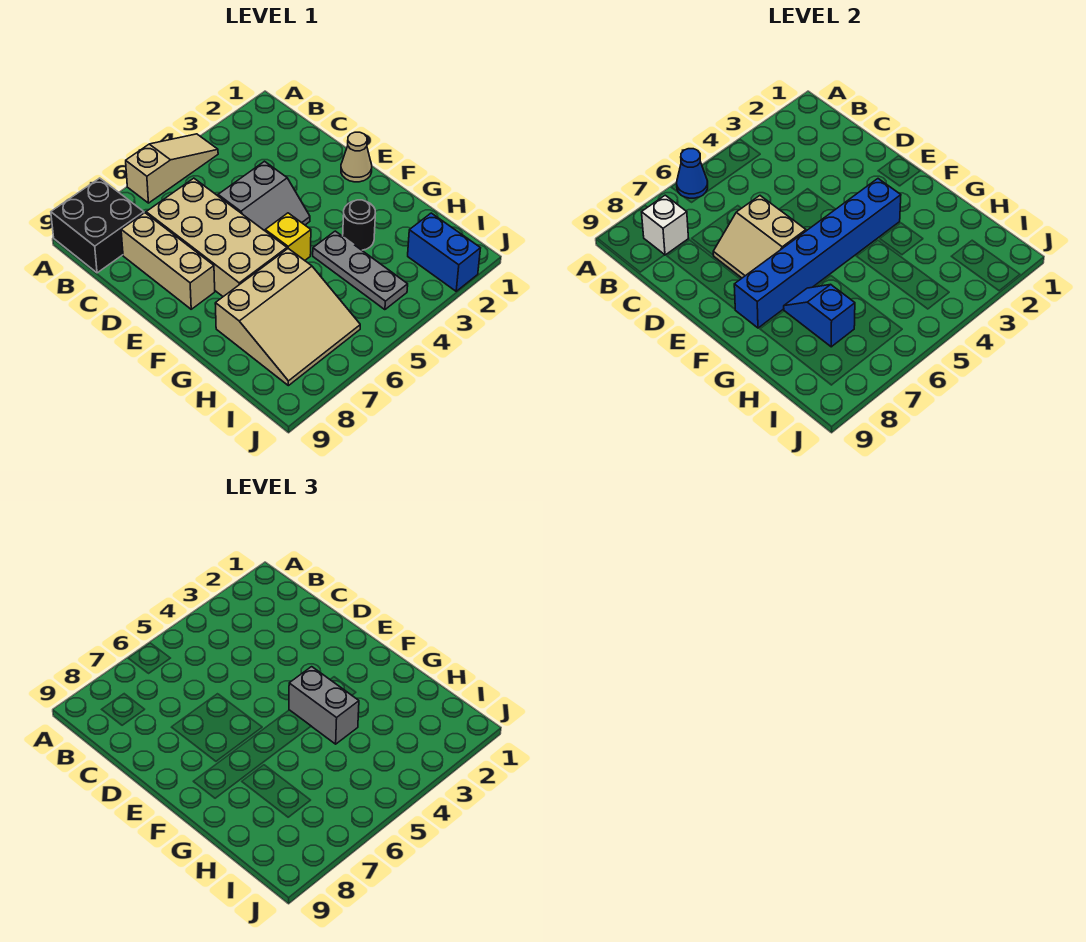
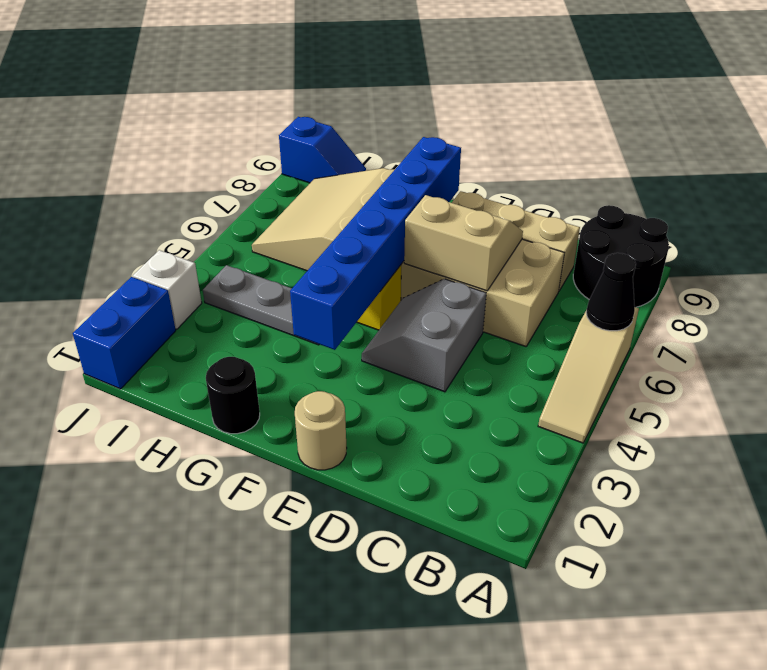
blue cone A6 level 2 -> black cone A6 level 2
black brick A8:B9 level 1 -> black round brick A8:B9 level 1
white brick B8 level 2 -> white brick J3 level 1
tan cone E1 level 1 -> tan round brick E1 level 1
grey brick F4:G4 level 3 -> none
black round brick G3 level 1 -> black round brick G1 level 1
blue slope G7:H7 level 2 top H -> blue slope I9:J9 level 1 top J
blue brick I2:J2 level 1 -> blue brick J1:J2 level 1

